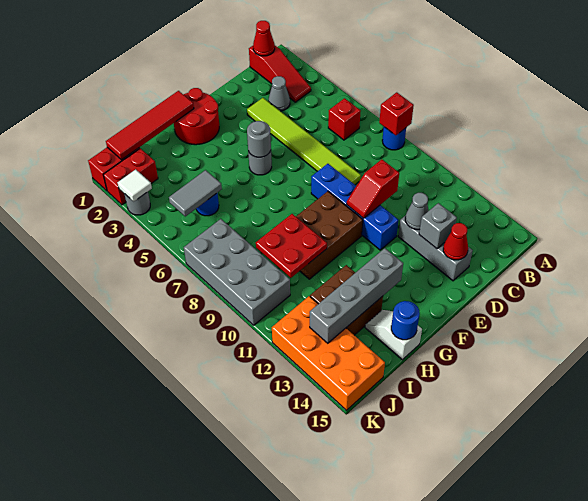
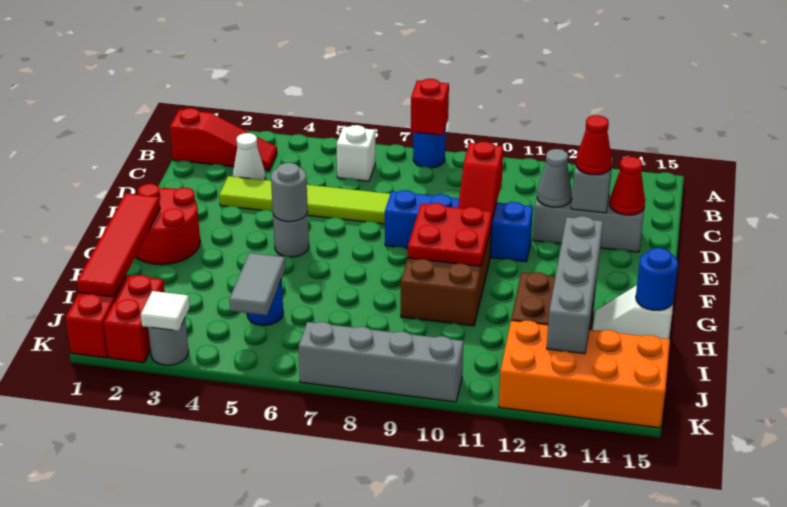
red cone B1 level 2 -> red cone D13 level 3
red brick B6 level 1 -> white brick B6 level 1
grey cone C3 level 1 -> white cone C3 level 1
red plate H9:I10 level 2 -> red plate F9:G10 level 2
grey brick J7:K10 level 1 -> grey brick K7:K10 level 1

